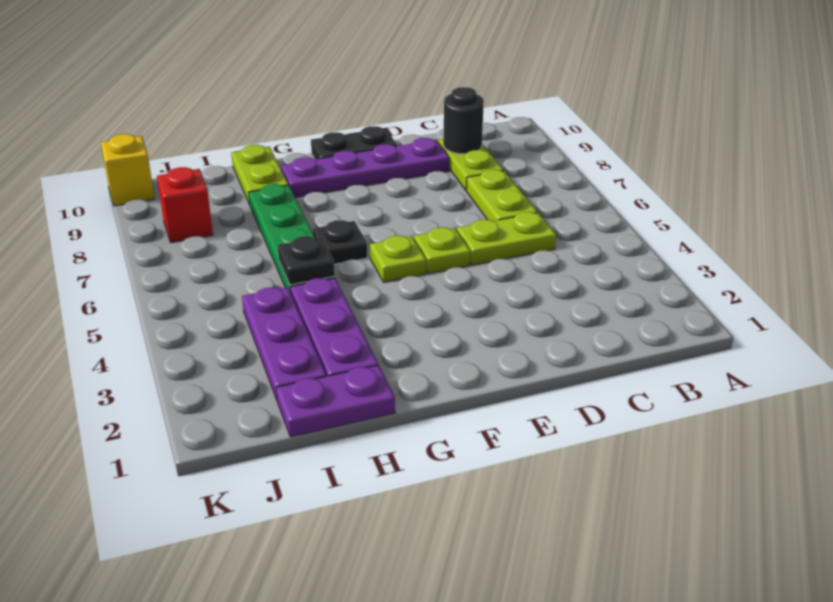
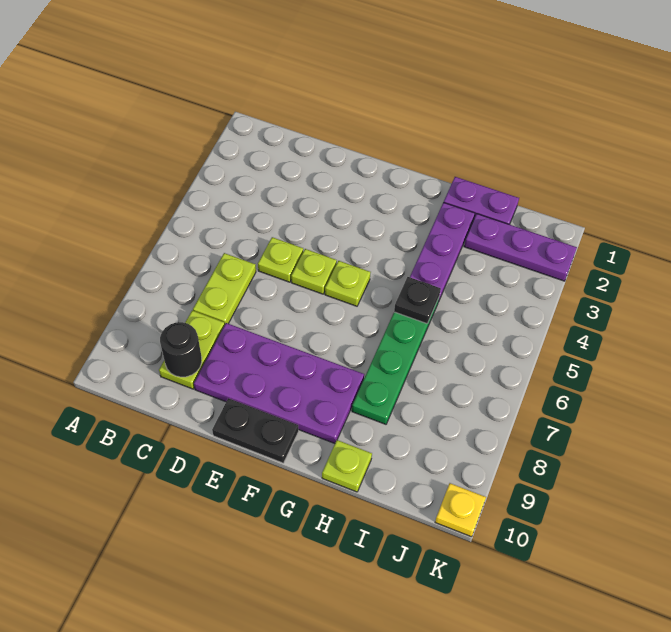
lime plate C5:D5 level 1 -> lime plate D5 level 1
purple plate D9:G9 level 1 -> purple plate D8:G9 level 1
black plate G6 level 1 -> none
lime plate H9:H10 level 1 -> lime plate H10 level 1
purple plate I2:I4 level 1 -> purple plate I2:K2 level 1
red brick J8 level 1 -> none
yellow brick K10 level 1 -> yellow plate K10 level 1

